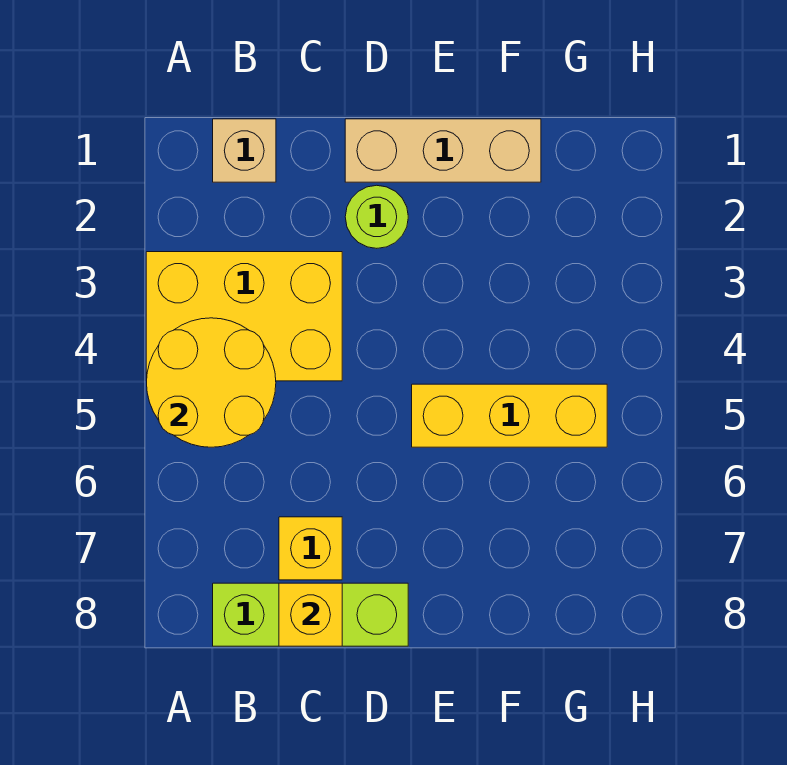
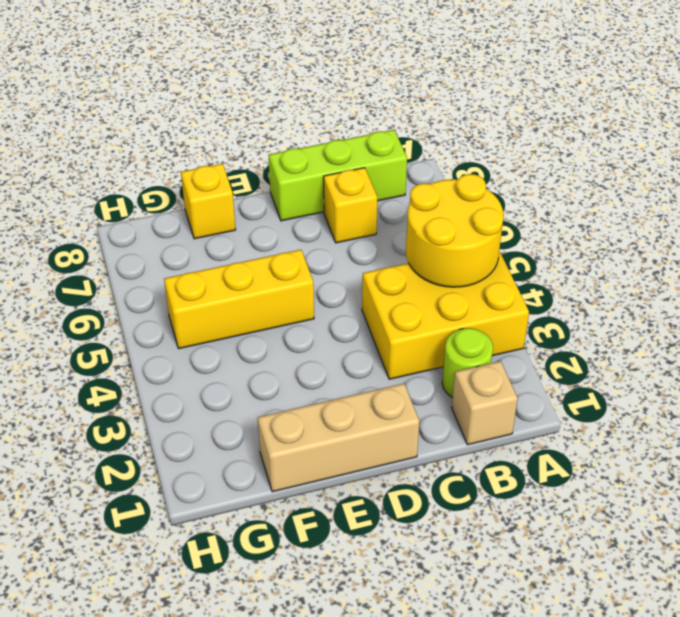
yellow brick C8 level 2 -> yellow brick F8 level 1
lime round brick D2 level 1 -> lime round brick B2 level 1

